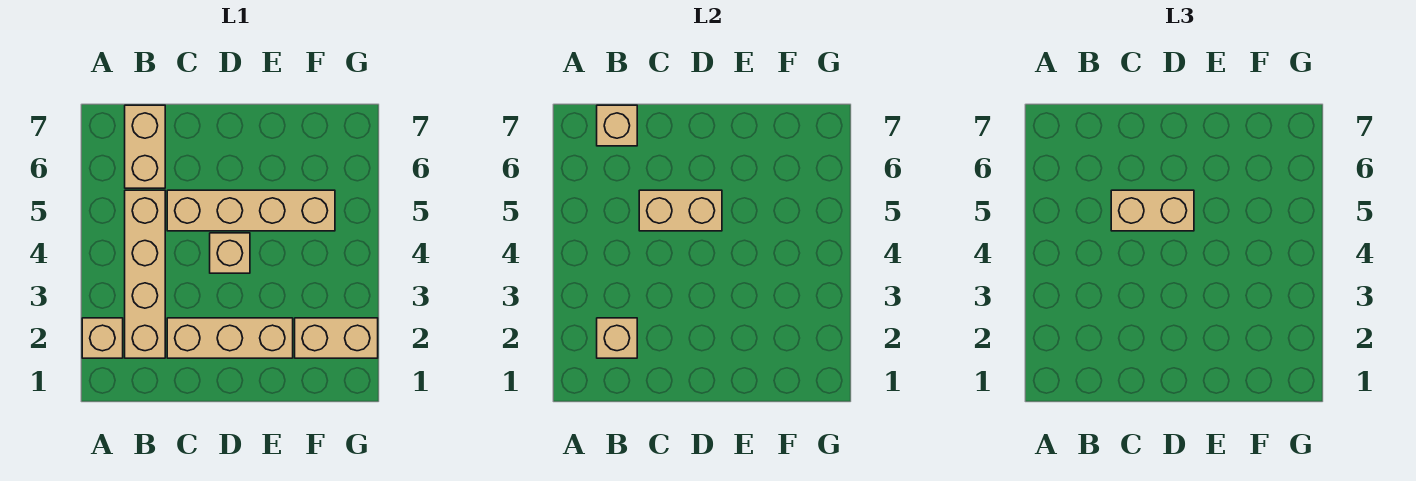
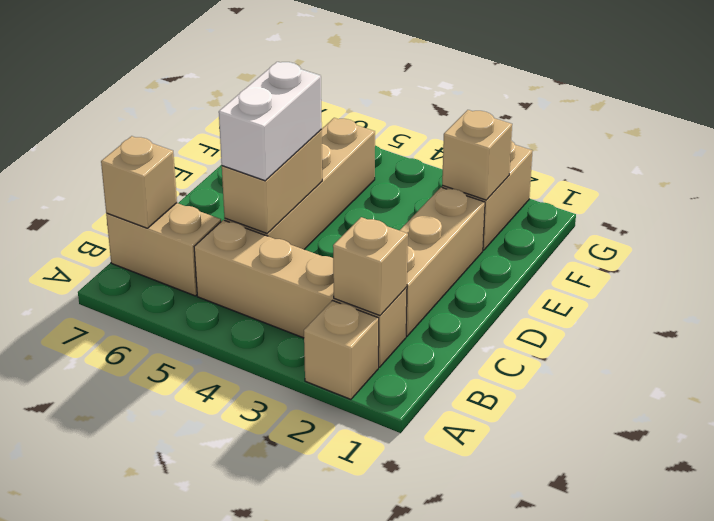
tan brick C5:D5 level 3 -> white brick C5:D5 level 3
tan brick D4 level 1 -> tan brick F2 level 2

